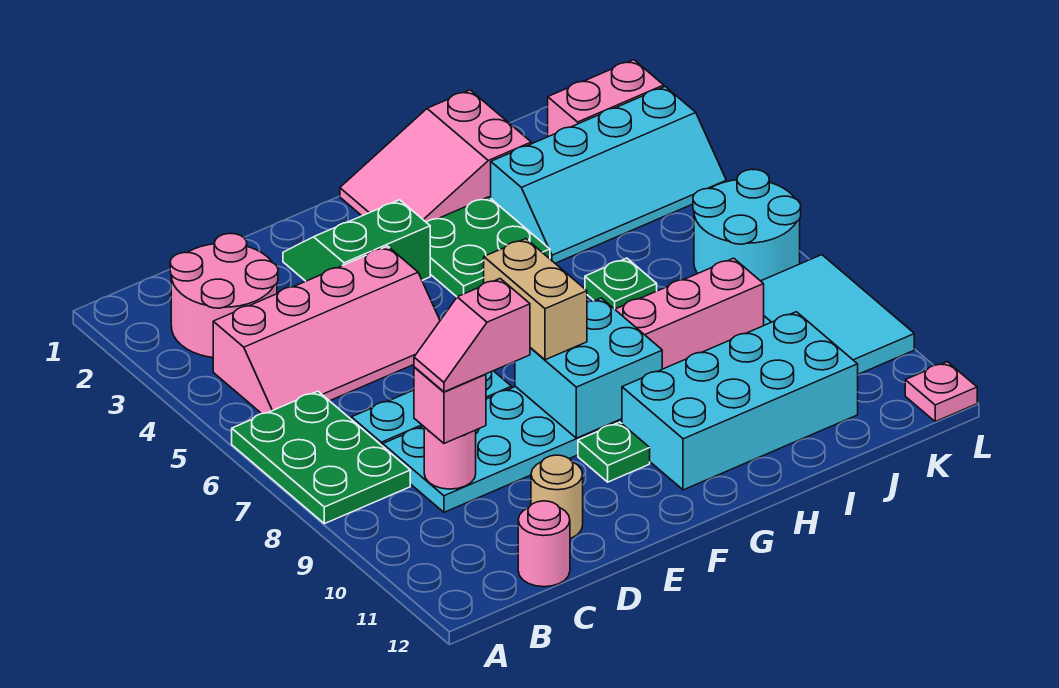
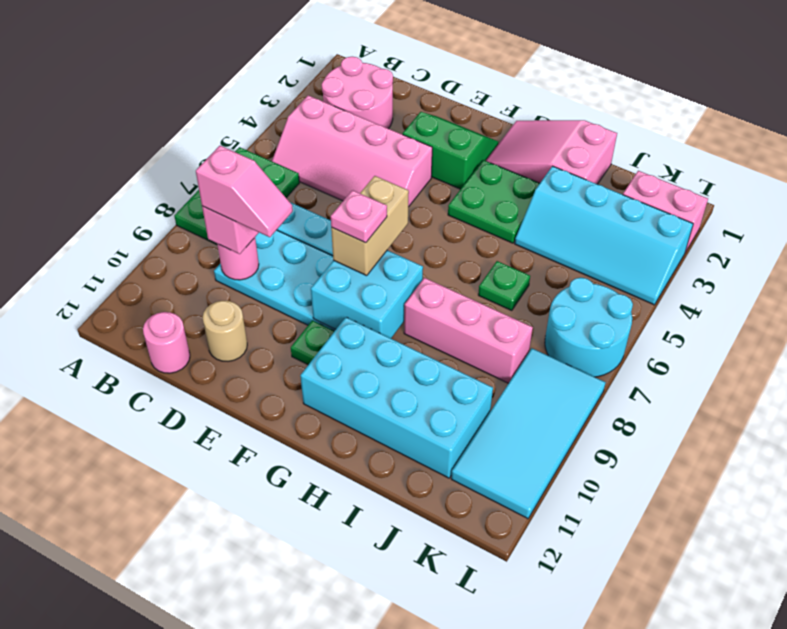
pink slope C9:D9 level 4 top D -> pink slope C9:D9 level 4 top C
cyan tile K8:L10 level 1 -> cyan tile K8:L11 level 1
pink plate L12 level 1 -> pink plate F8 level 4

